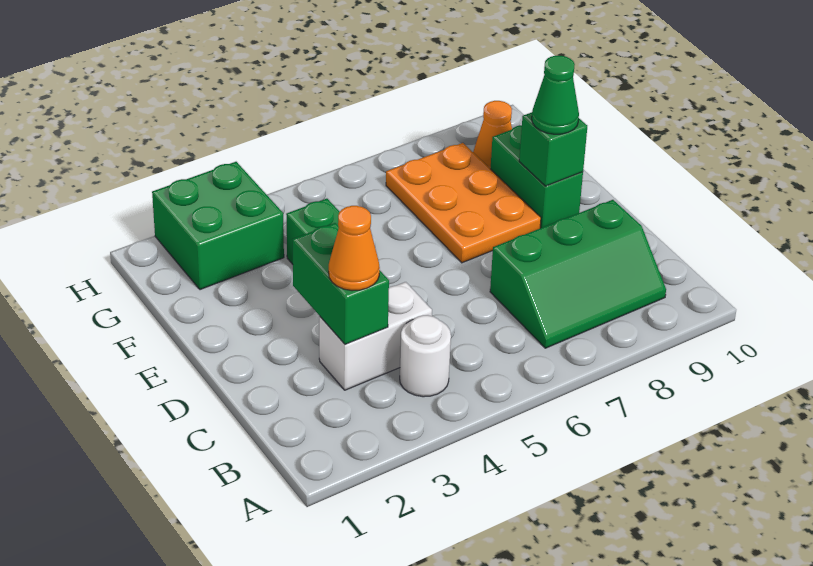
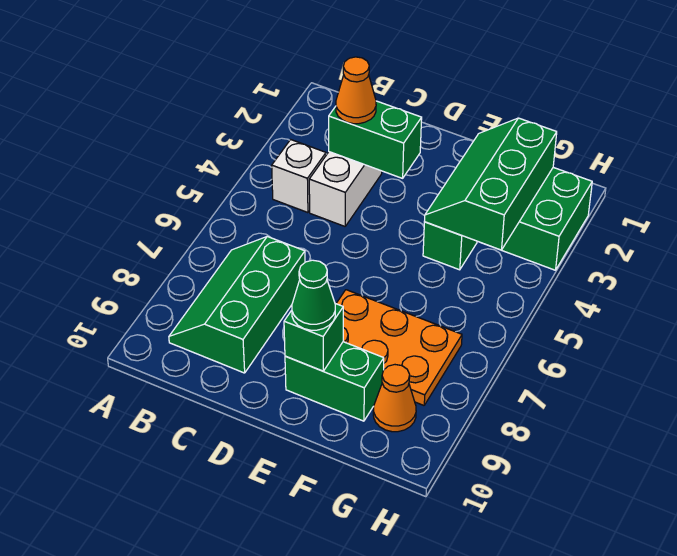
white round brick B4 level 1 -> white brick B4 level 1
none -> green slope F2:G4 level 2 top G

